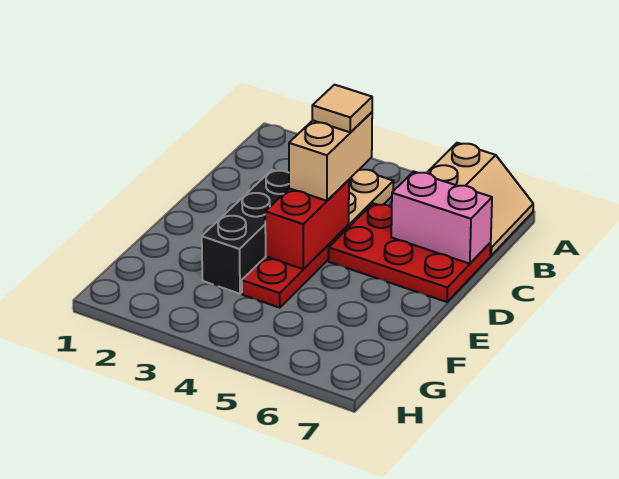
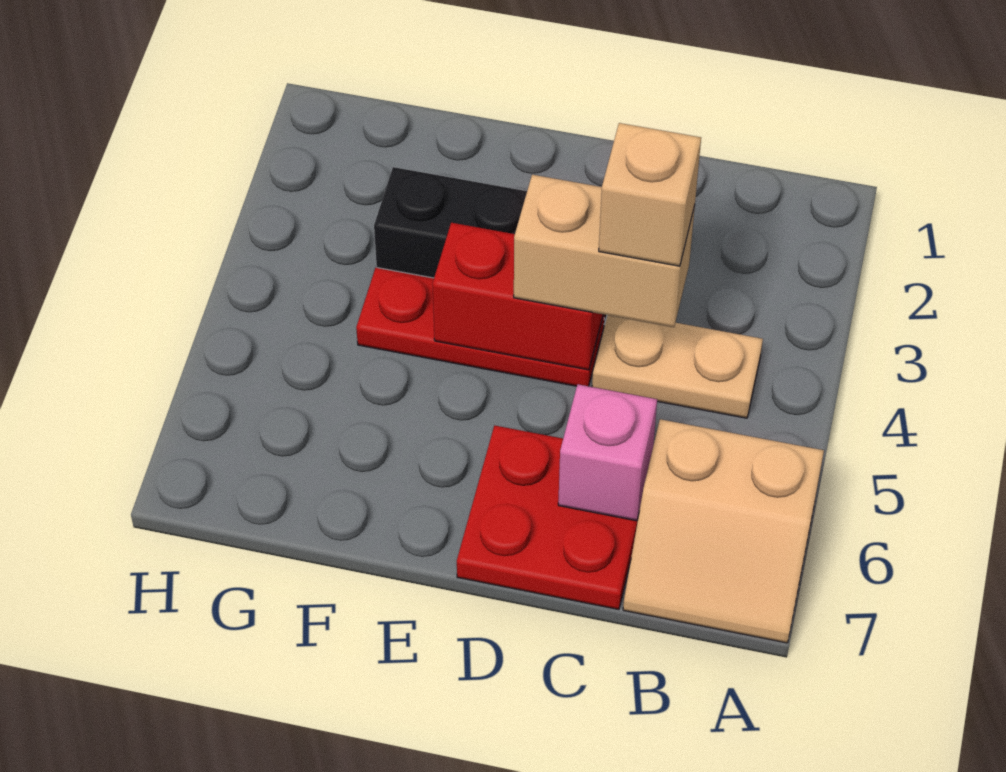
tan tile C4 level 4 -> tan brick C4 level 4
red plate C5:D7 level 1 -> red plate C6:D7 level 1
pink brick C6:C7 level 2 -> pink brick C6 level 2

